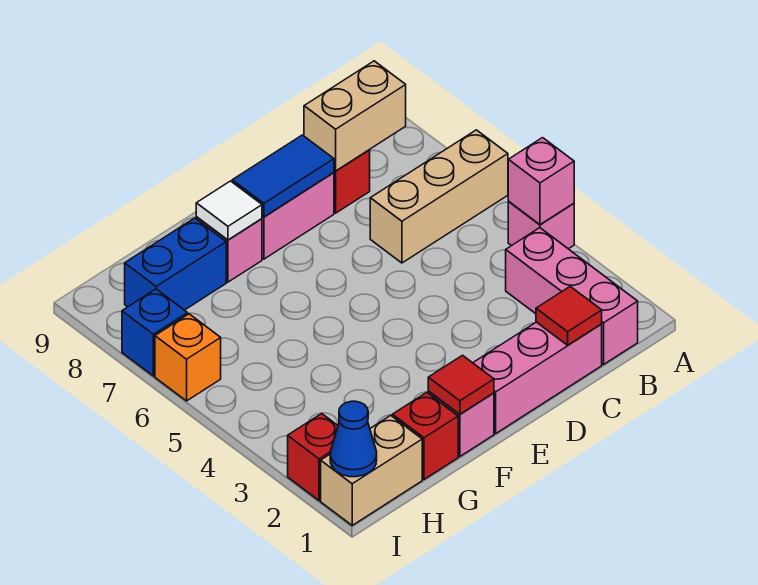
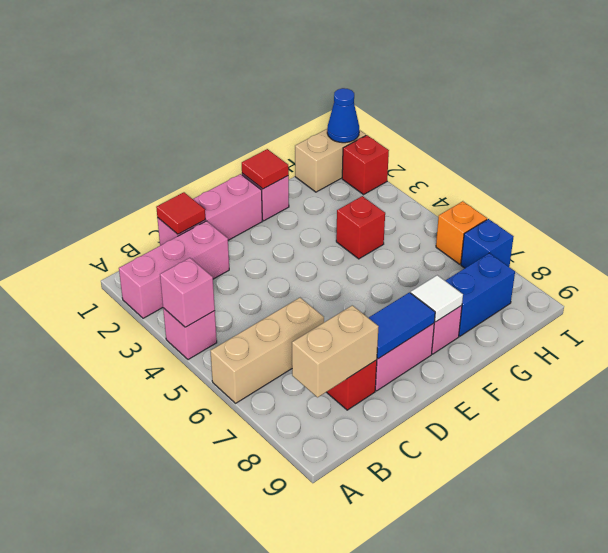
pink brick B1:B3 level 1 -> pink brick A2:C2 level 1
red brick G1 level 1 -> red brick G4 level 1

